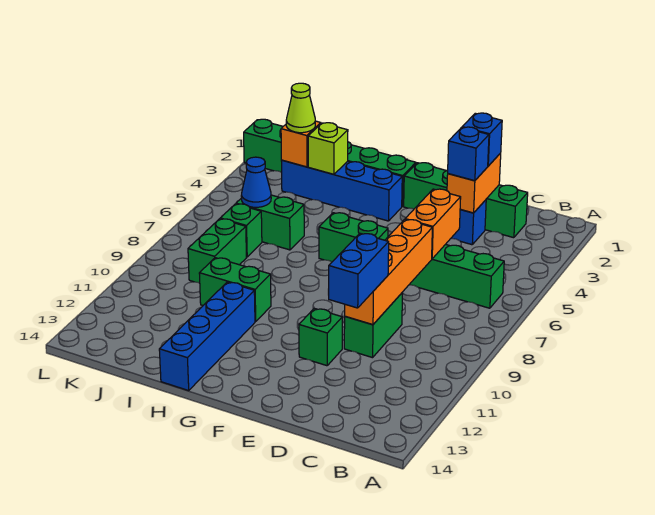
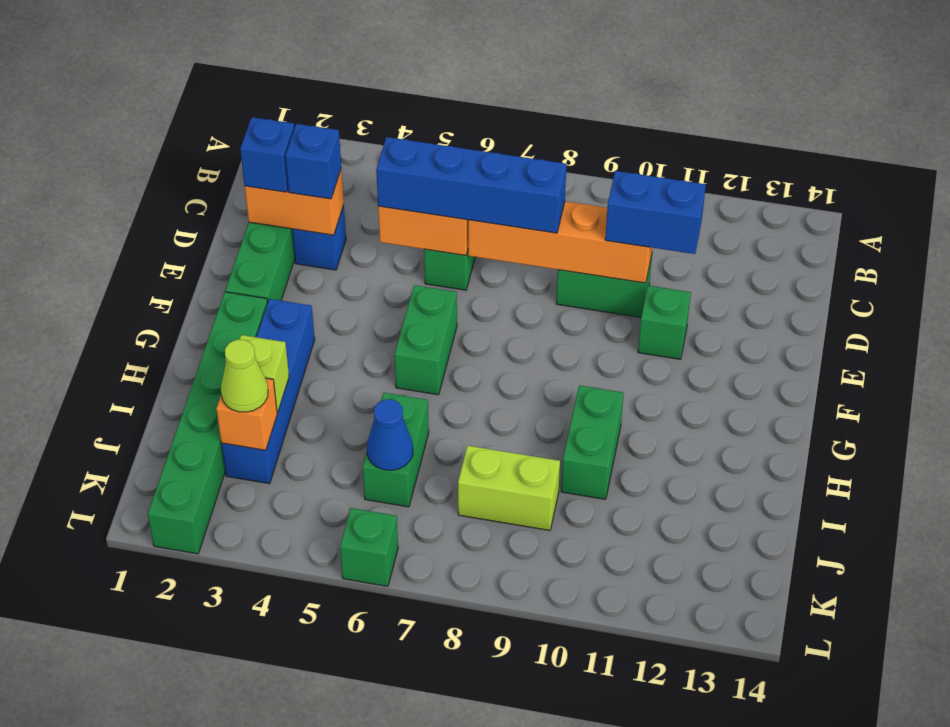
blue brick H11:H14 level 1 -> blue brick D5:D8 level 3
green brick J7 level 1 -> green brick L6 level 1
green brick J8:J9 level 1 -> lime brick J8:J9 level 1

